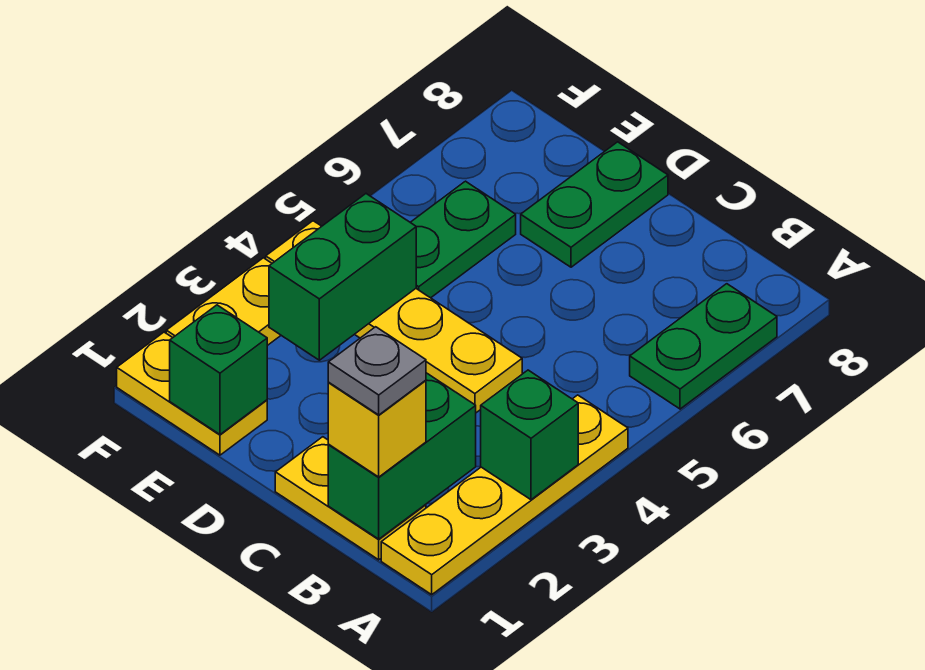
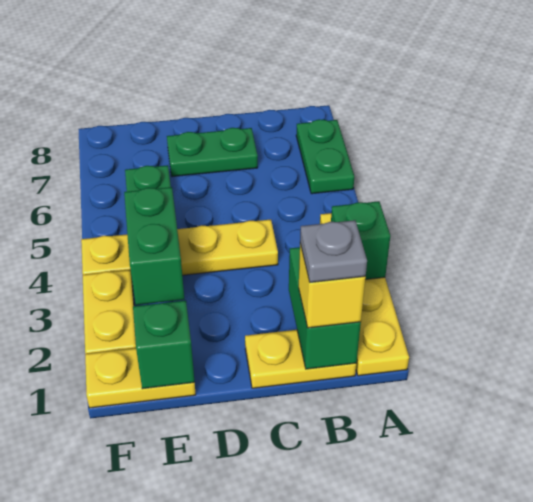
green plate D7:D8 level 1 -> green plate C7:D7 level 1

